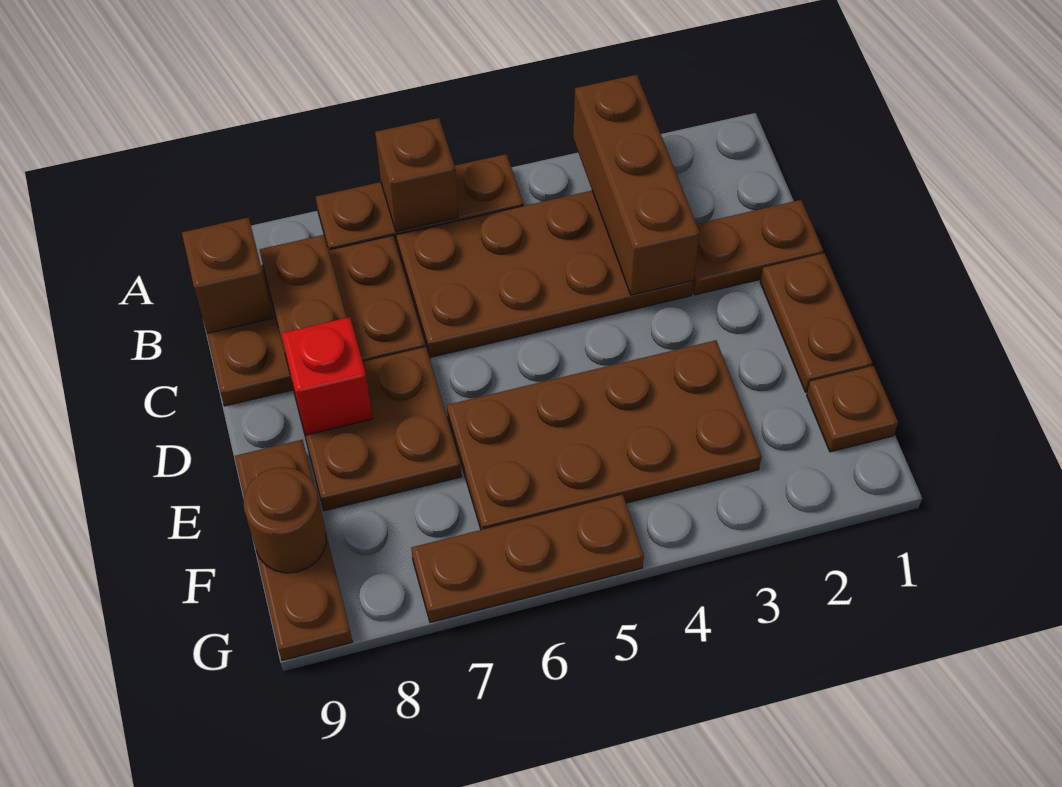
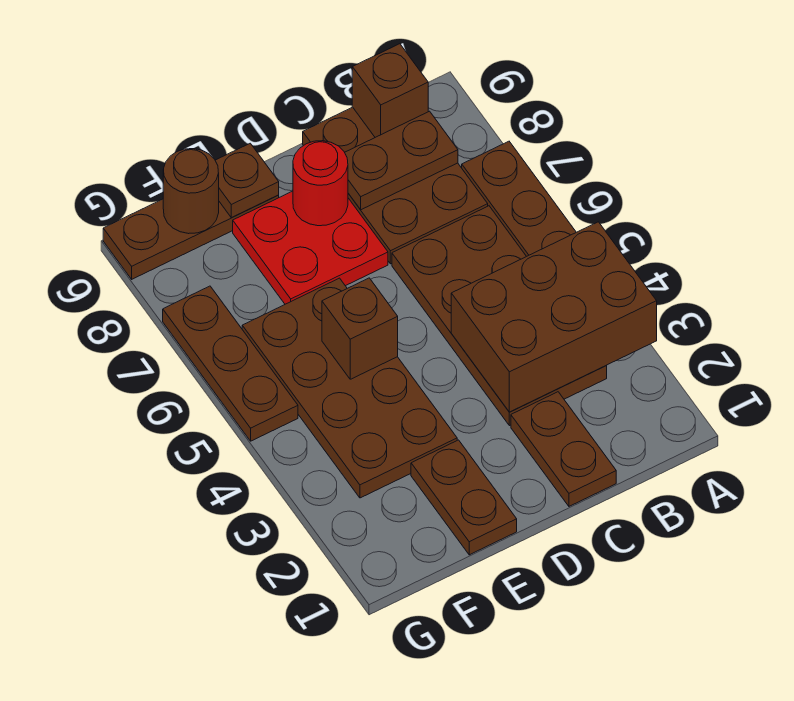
brown brick A3:C3 level 2 -> brown brick A3:C4 level 2
brown brick A6 level 2 -> brown brick E5 level 2
brown plate D1:E1 level 1 -> brown plate E1:E2 level 1
brown plate D7:E8 level 1 -> red plate D7:E8 level 1
red brick D8 level 2 -> red round brick D8 level 2
brown plate F1 level 1 -> brown plate E9 level 2

